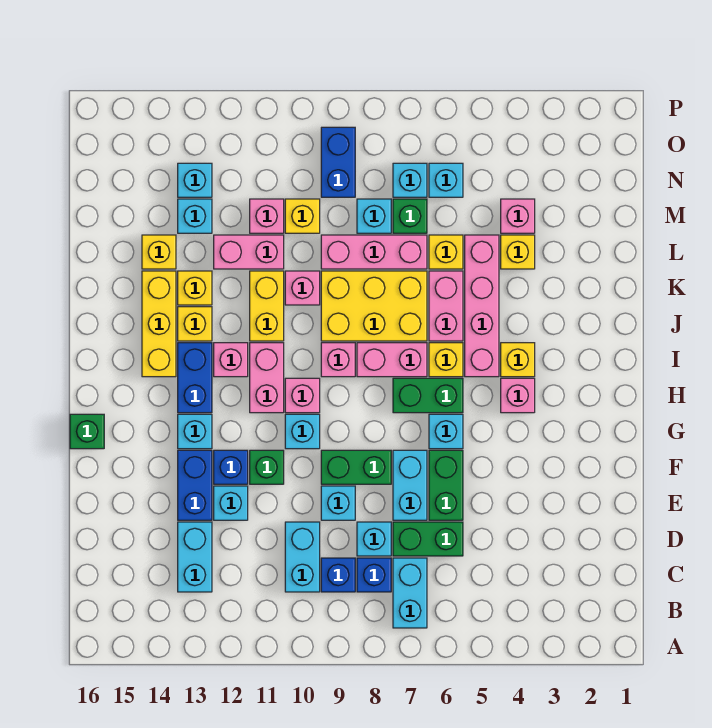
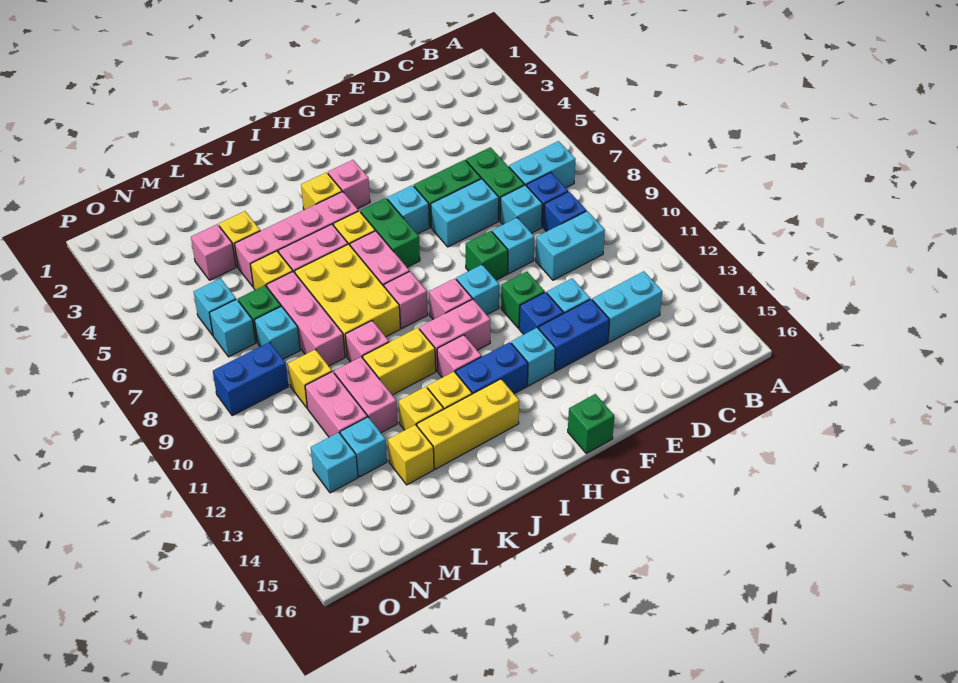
green brick F8:F9 level 1 -> green brick F9 level 1
pink brick M11 level 1 -> pink brick M11:M12 level 1

